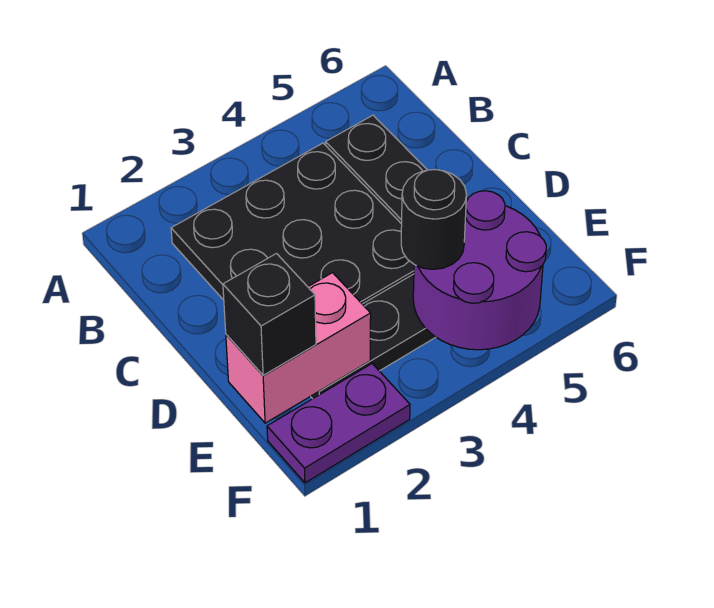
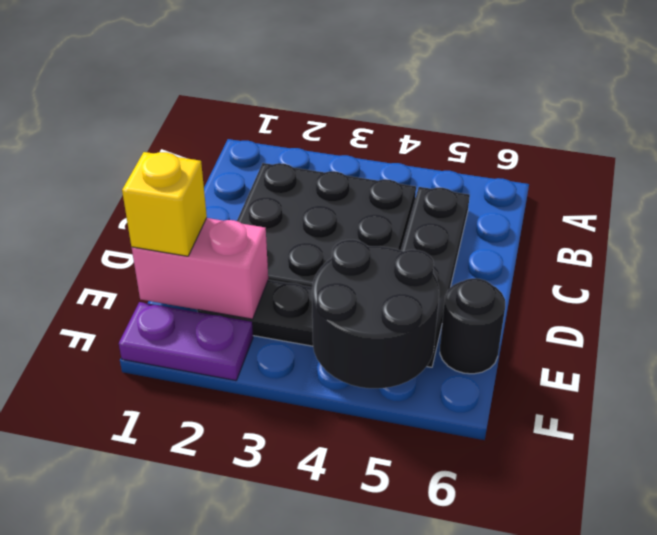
black brick E1 level 3 -> yellow brick E1 level 3
purple round brick E4:F5 level 2 -> black round brick E4:F5 level 2
black round brick E4 level 3 -> black round brick E6 level 1

